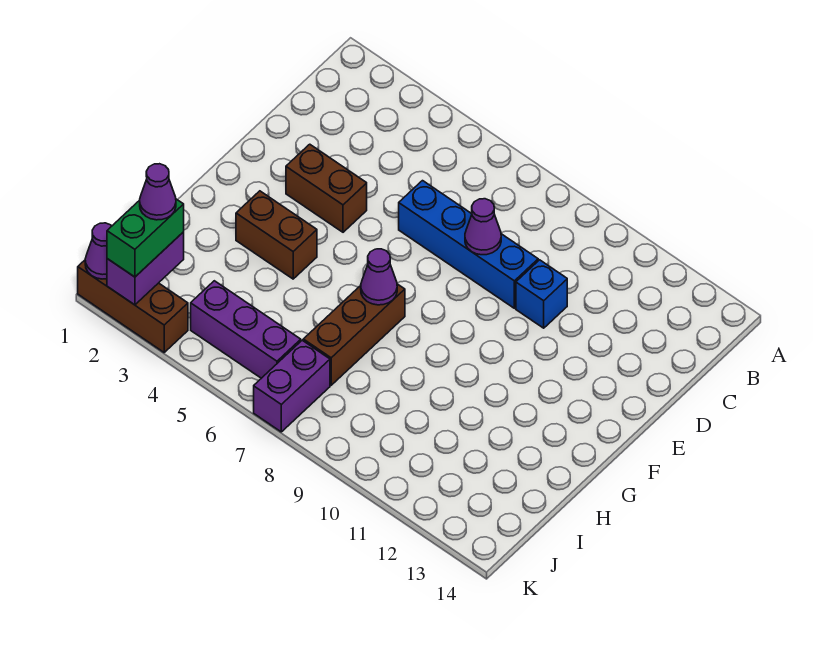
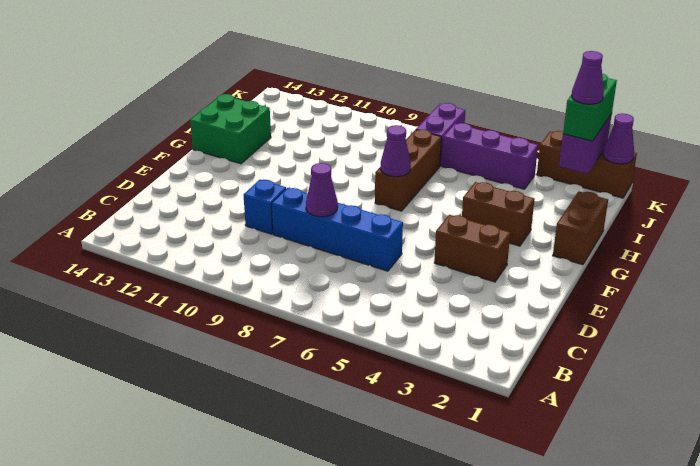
none -> brown brick G1:H1 level 1
none -> green brick G13:H14 level 1

